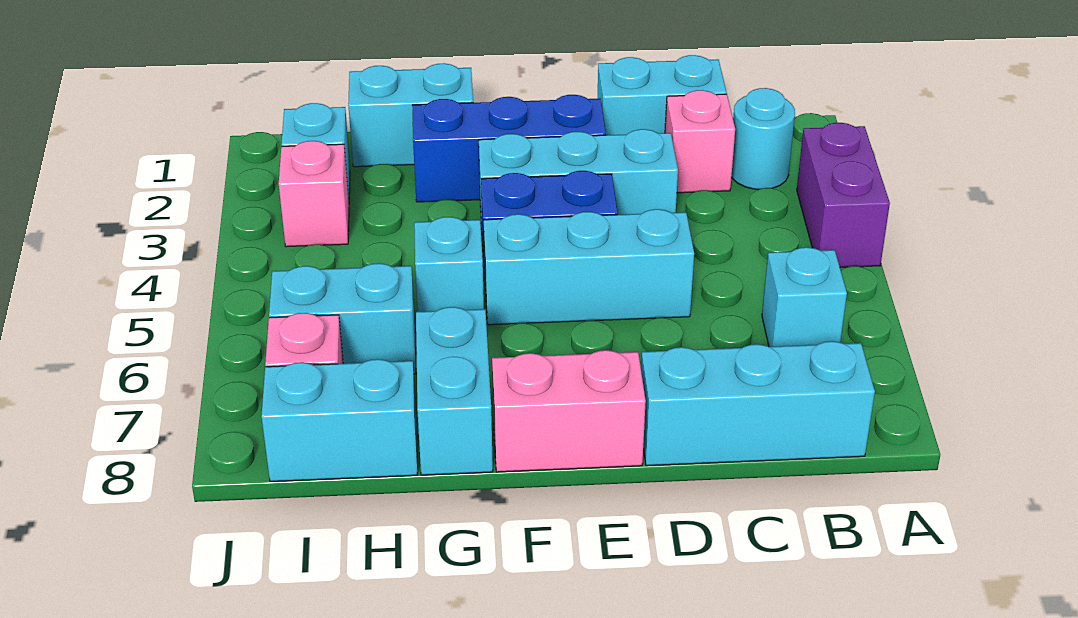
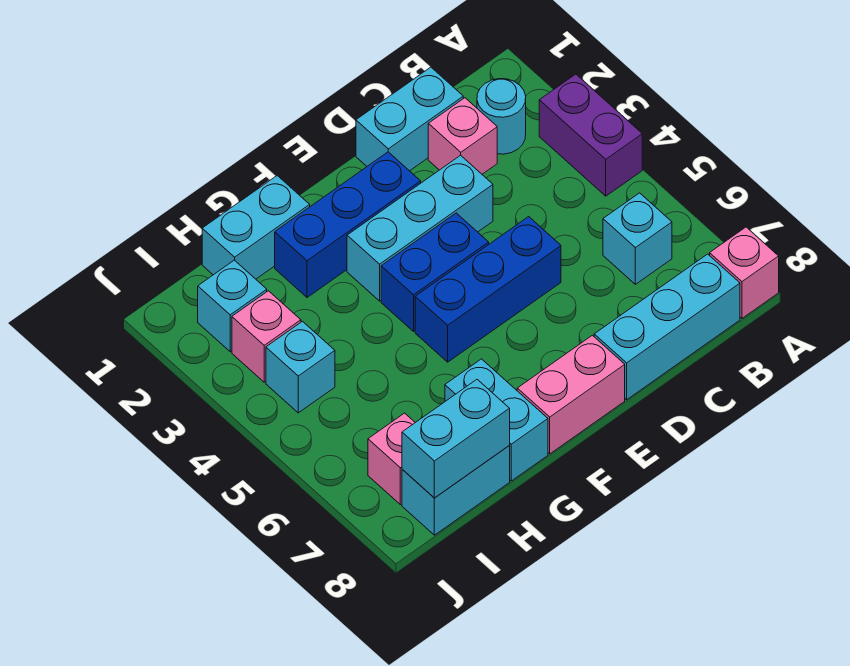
none -> pink brick A8 level 1
cyan brick D5:F5 level 1 -> blue brick D5:F5 level 1
cyan brick G5 level 1 -> cyan brick I4 level 1
cyan brick H6:I6 level 1 -> cyan brick H8:I8 level 2

